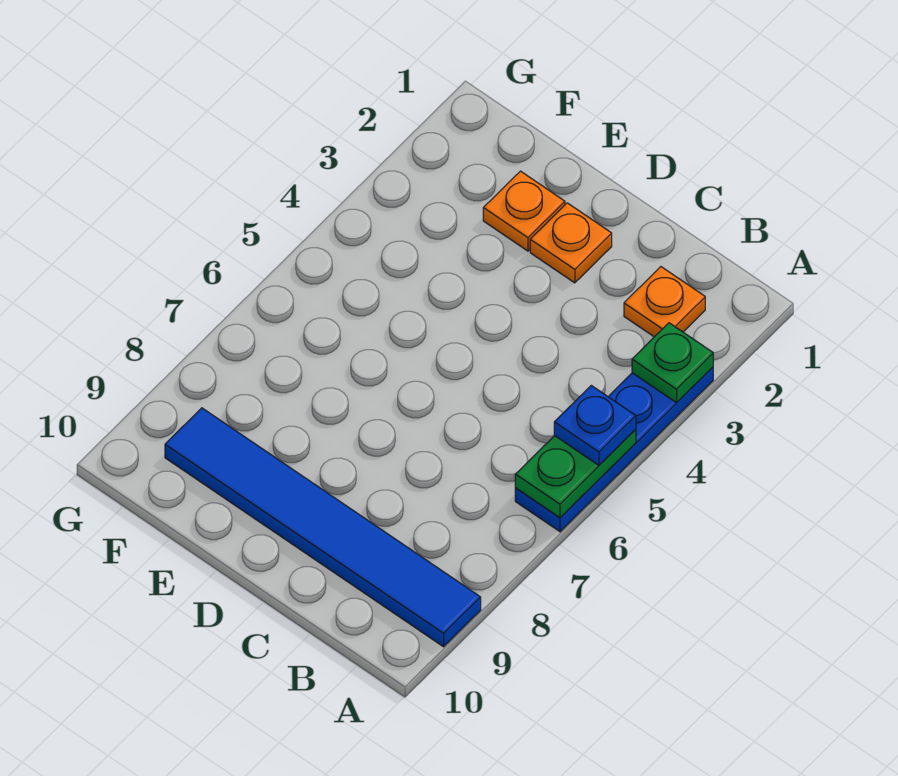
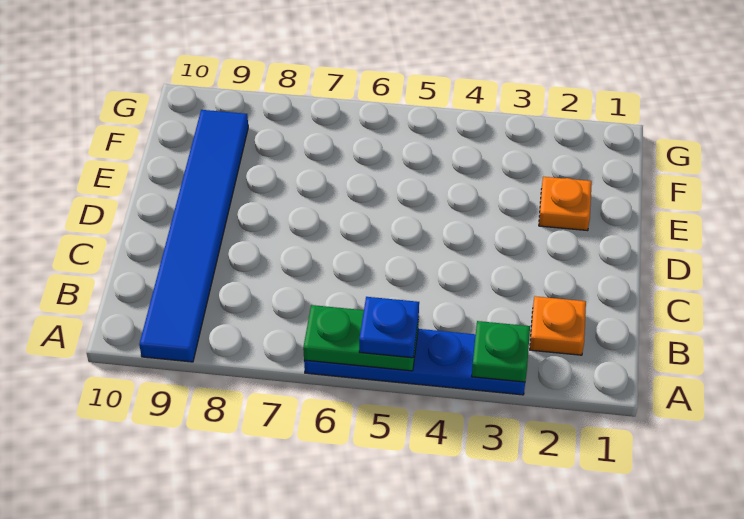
orange plate D2 level 1 -> none

